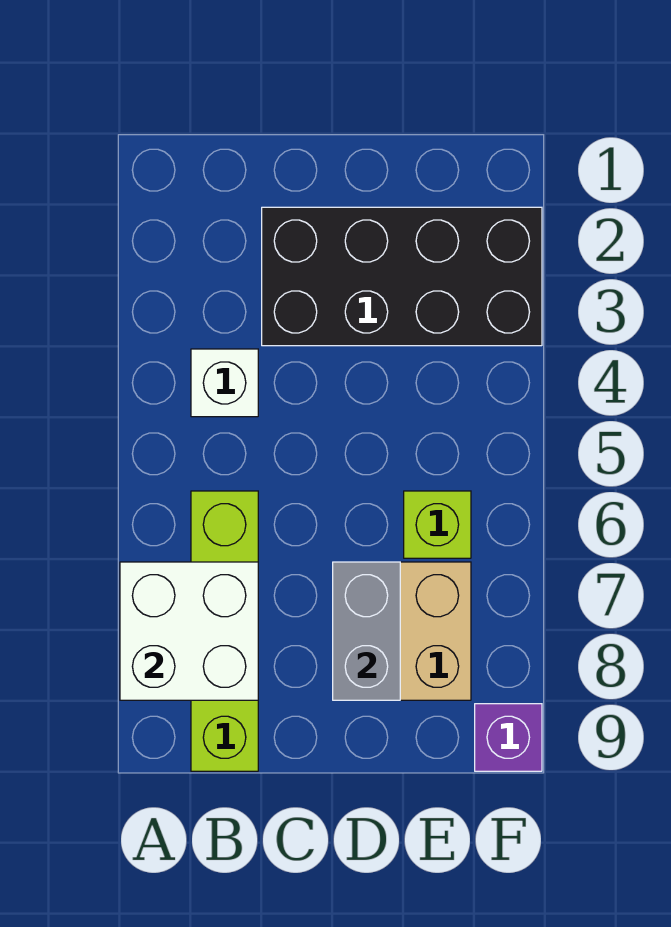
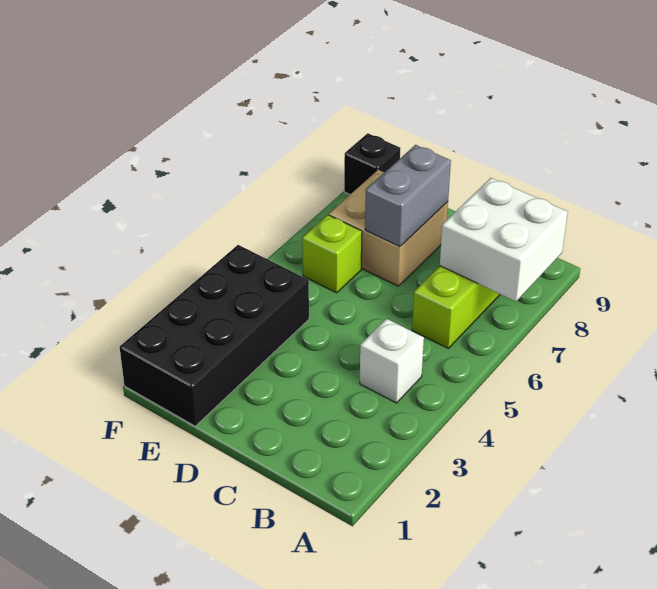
black brick C2:F3 level 1 -> black brick E1:F4 level 1
purple brick F9 level 1 -> black brick F9 level 1

